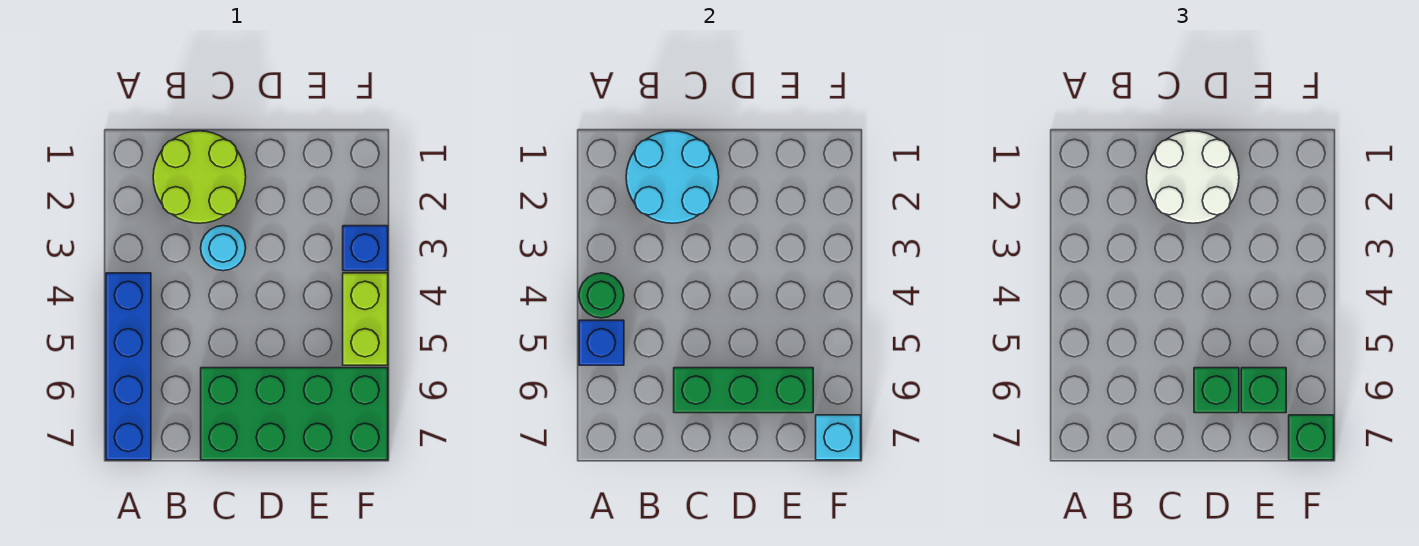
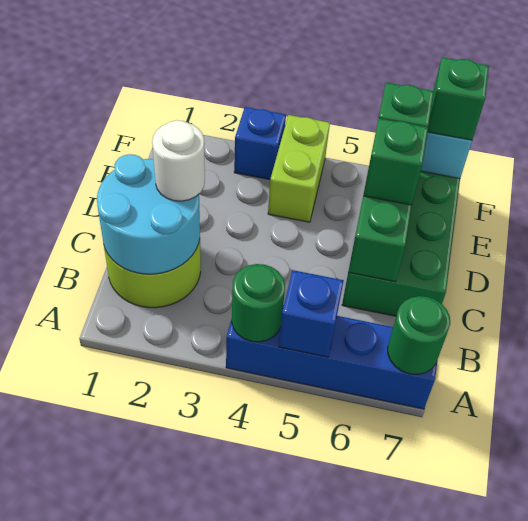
none -> green round brick A7 level 2
white round brick C1:D2 level 3 -> white round brick C2 level 3
cyan round brick C3 level 1 -> none
lime brick F4:F5 level 1 -> lime brick E4:F4 level 1

